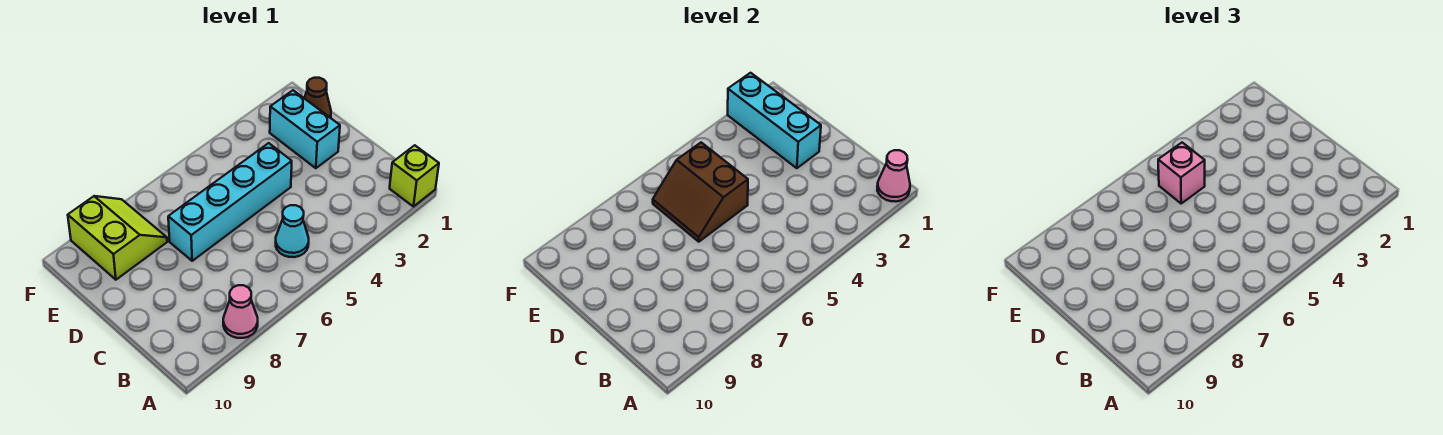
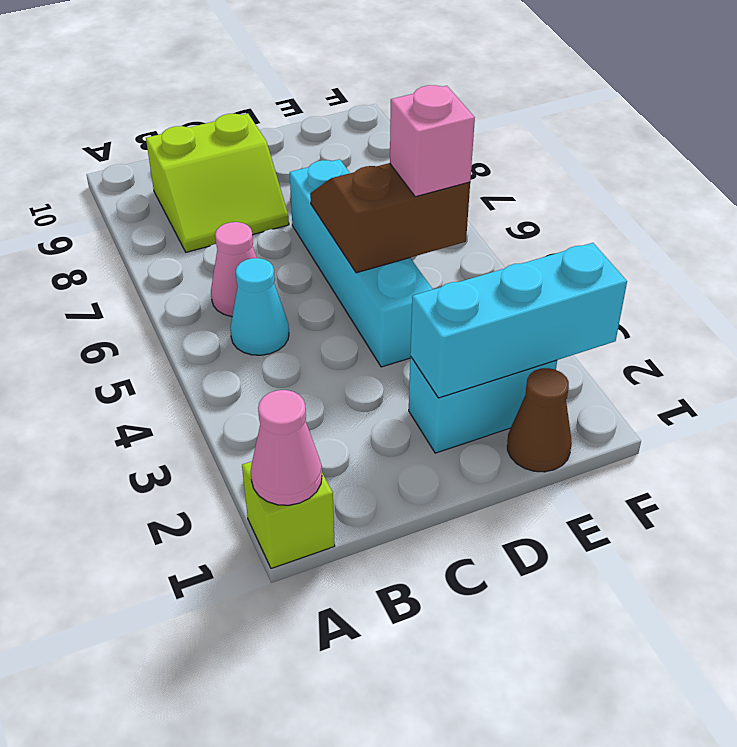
pink cone A8 level 1 -> pink cone B6 level 1
lime slope E8:F9 level 1 top 9 -> lime slope B8:C9 level 1 top 9

